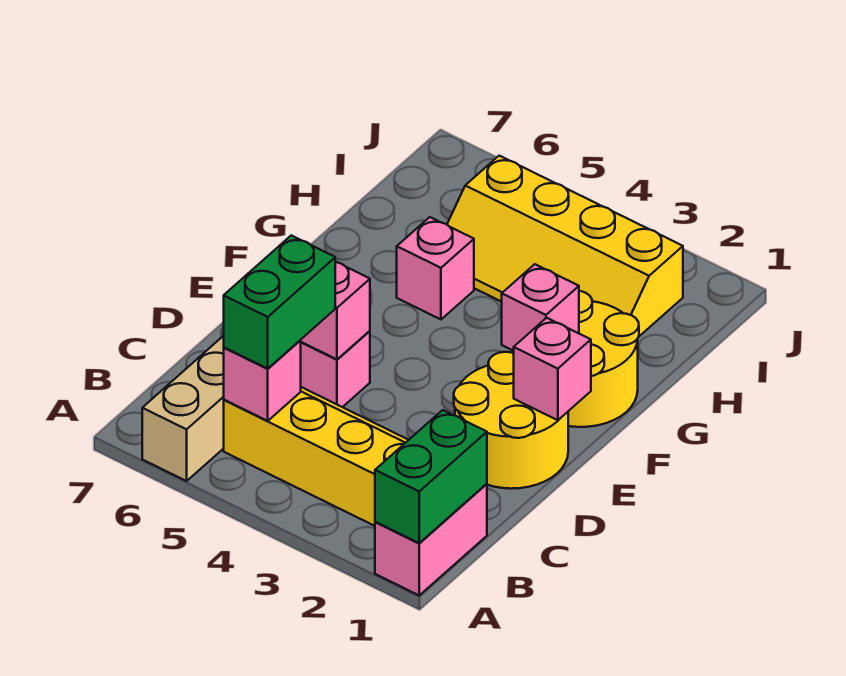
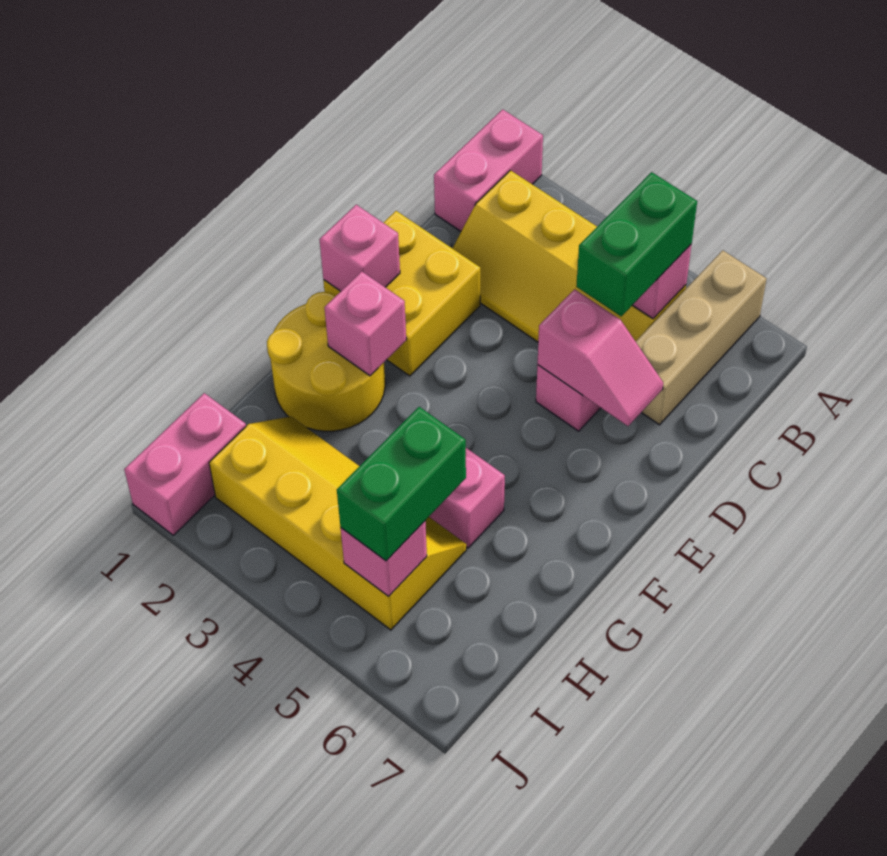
green brick A1:B1 level 2 -> green brick H5:I5 level 3
yellow round brick D1:E2 level 1 -> yellow brick D1:E2 level 1
none -> pink brick I1:J1 level 1
none -> pink brick I5 level 2

